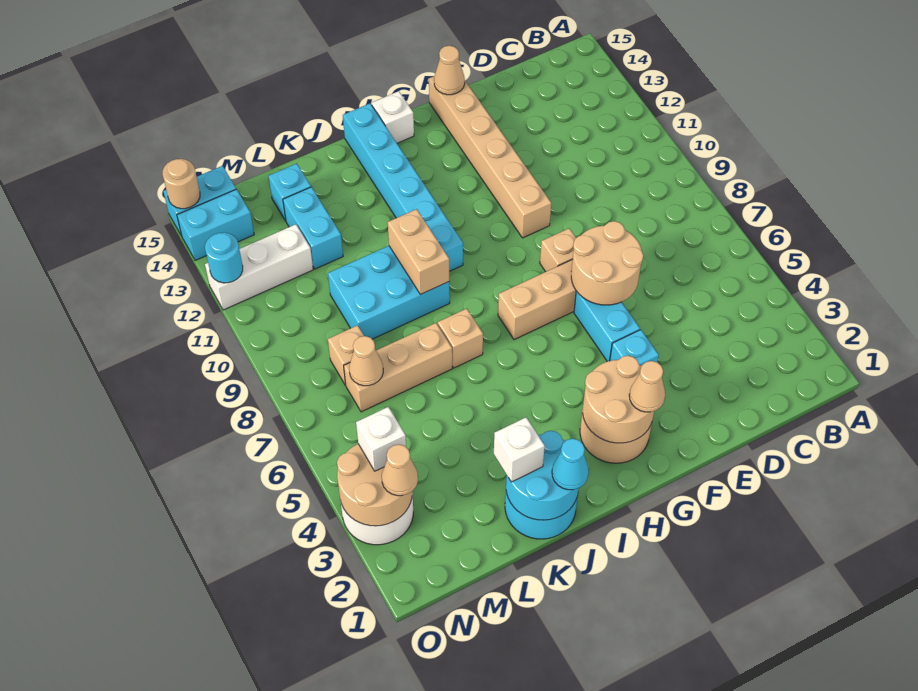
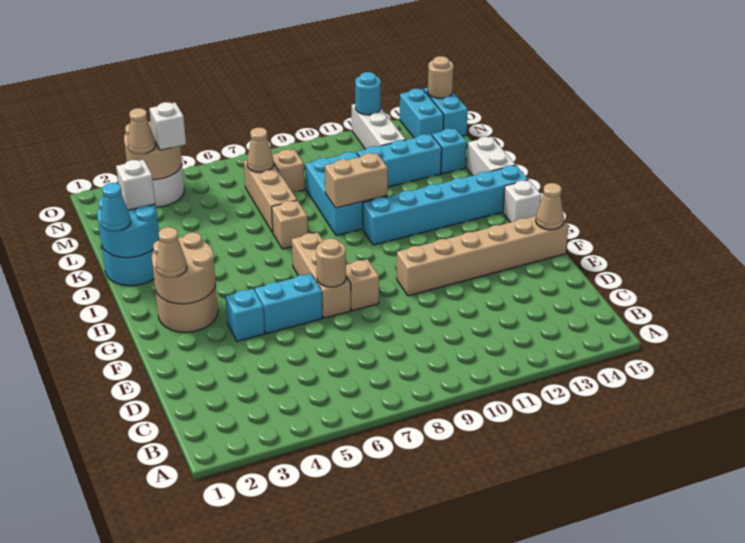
tan round brick E6:F7 level 2 -> tan round brick F7 level 2
none -> white brick J15:K15 level 1
cyan brick L12:L13 level 1 -> cyan brick L11:L13 level 1

